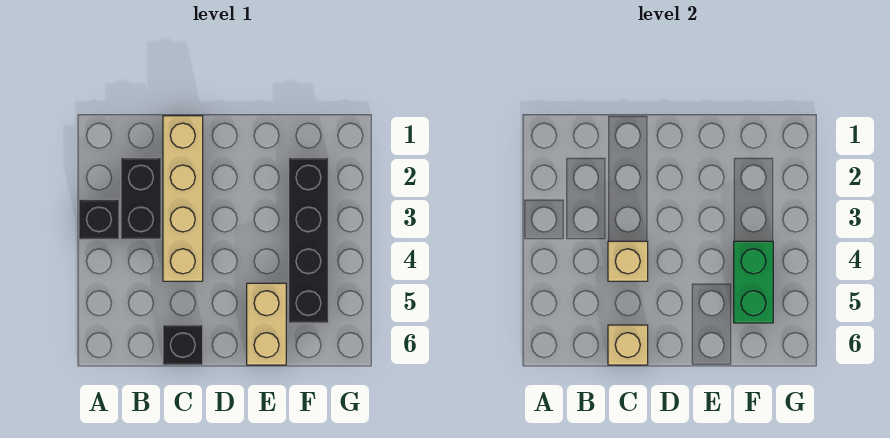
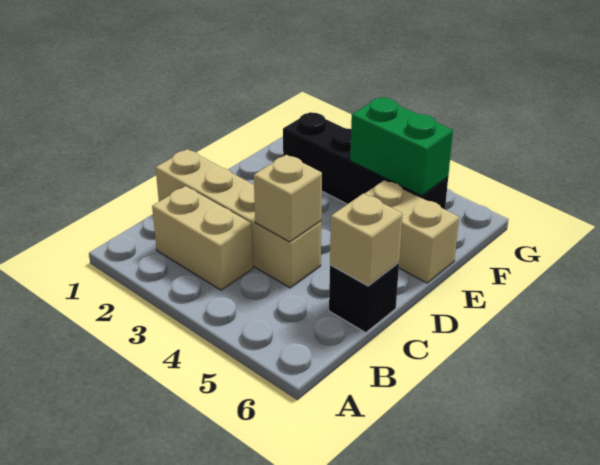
black brick A3 level 1 -> none
black brick B2:B3 level 1 -> tan brick B2:B3 level 1

